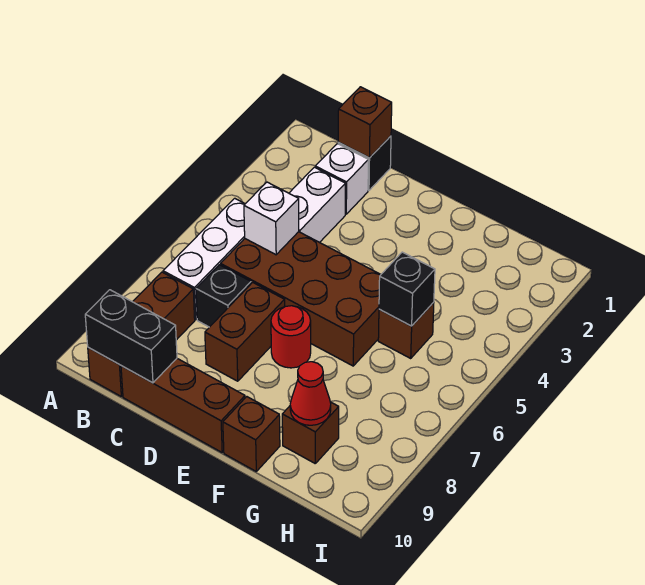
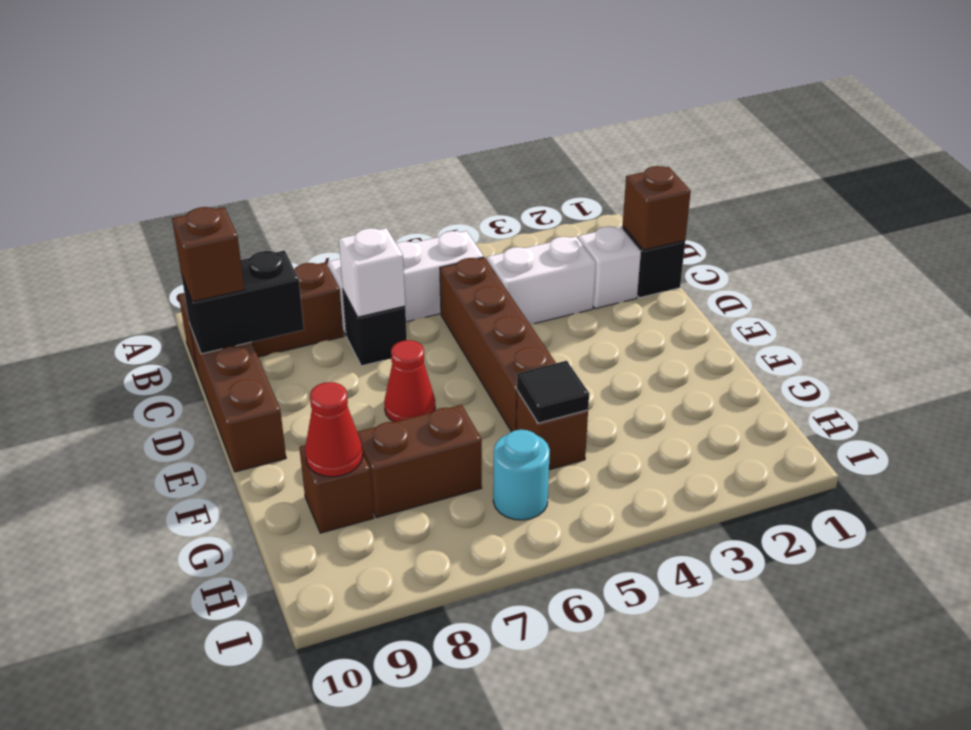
black brick B10:C10 level 2 -> black brick C9:C10 level 2
brown brick C5:F6 level 1 -> brown brick C5:F5 level 1
white brick C5 level 2 -> white brick C7 level 2
brown brick D7:D8 level 1 -> brown brick G7:G8 level 1
red round brick E7 level 1 -> red cone E7 level 1
brown brick F10 level 1 -> brown brick C10 level 3
black brick G5 level 2 -> black tile G5 level 2
none -> cyan round brick H6 level 1

